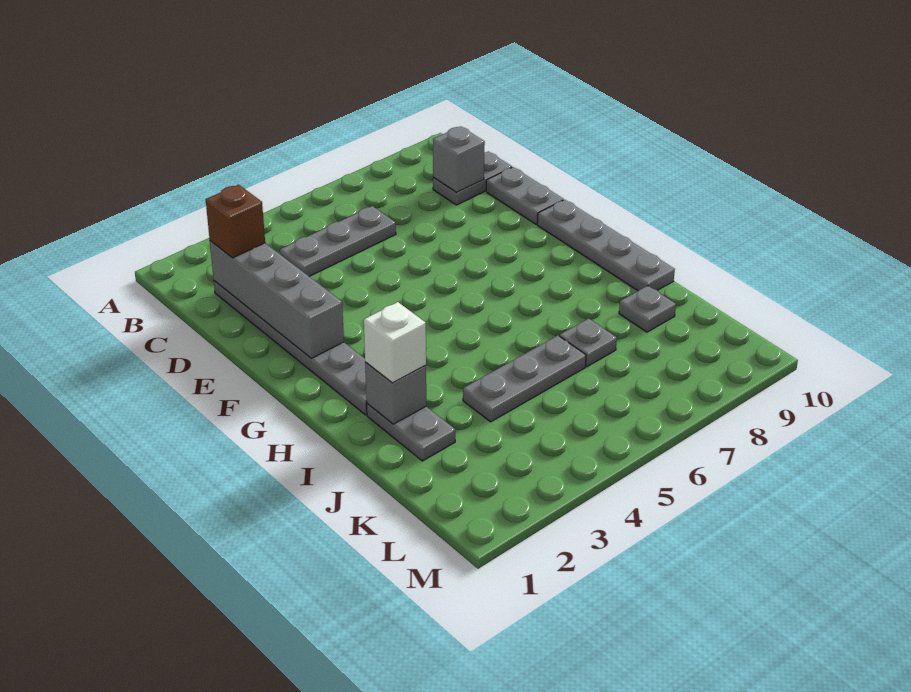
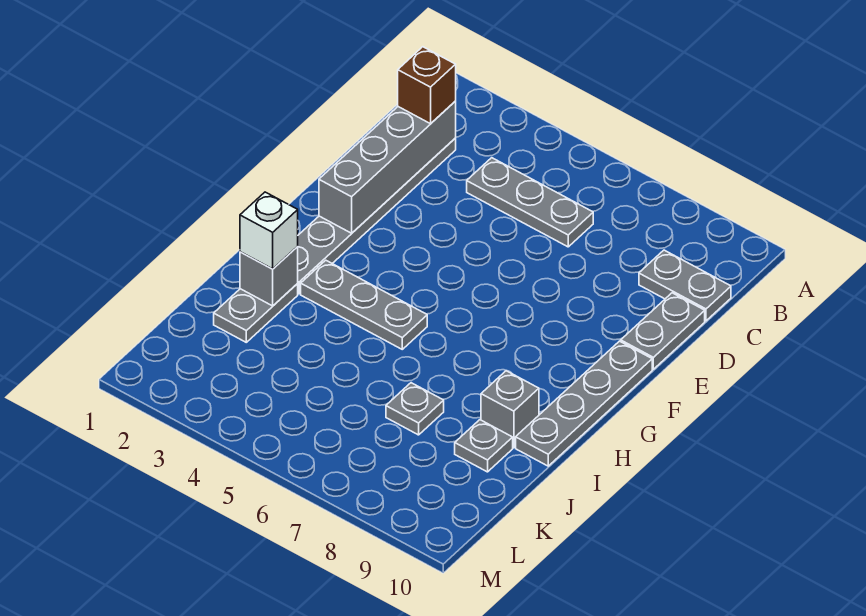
grey brick C9 level 2 -> grey brick I9 level 1
grey plate J4:J6 level 1 -> grey plate H3:H5 level 1

